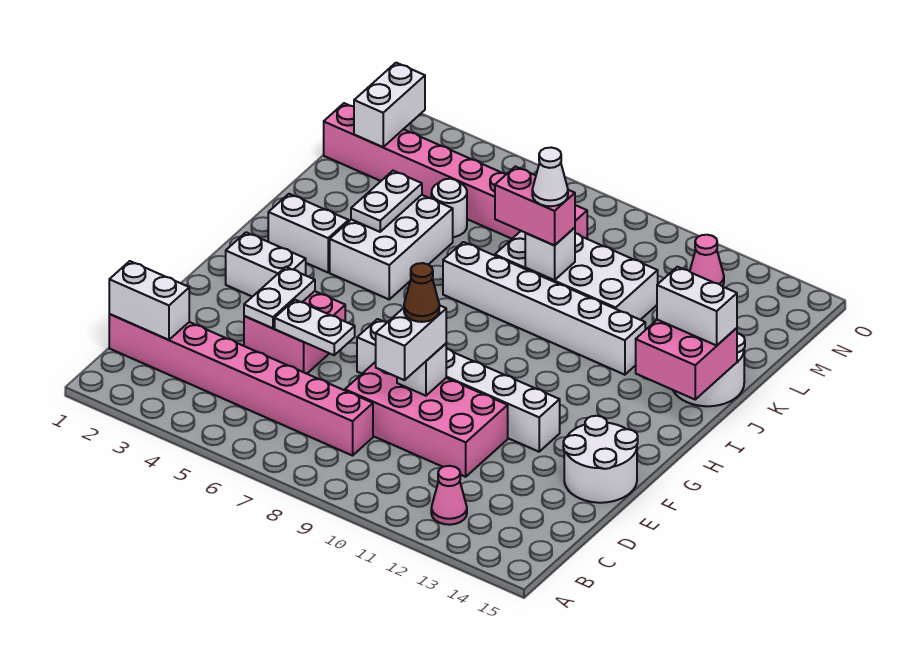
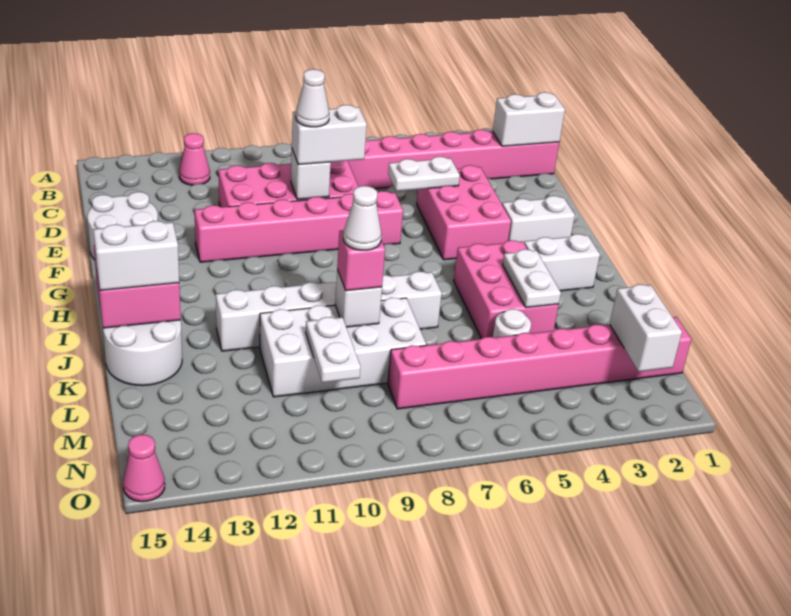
white brick D9:E9 level 3 -> white brick E8:E9 level 3
pink brick E4:F5 level 1 -> pink brick E4:G5 level 1
white plate E4:F4 level 2 -> white plate L10:M10 level 2
brown cone E9 level 4 -> white cone E9 level 4
white brick F7:F12 level 1 -> pink brick F7:F12 level 1
white brick I4:K5 level 1 -> pink brick I4:K5 level 1
pink brick K8:K9 level 3 -> pink brick K9 level 3
pink cone N12 level 1 -> pink cone O15 level 1

